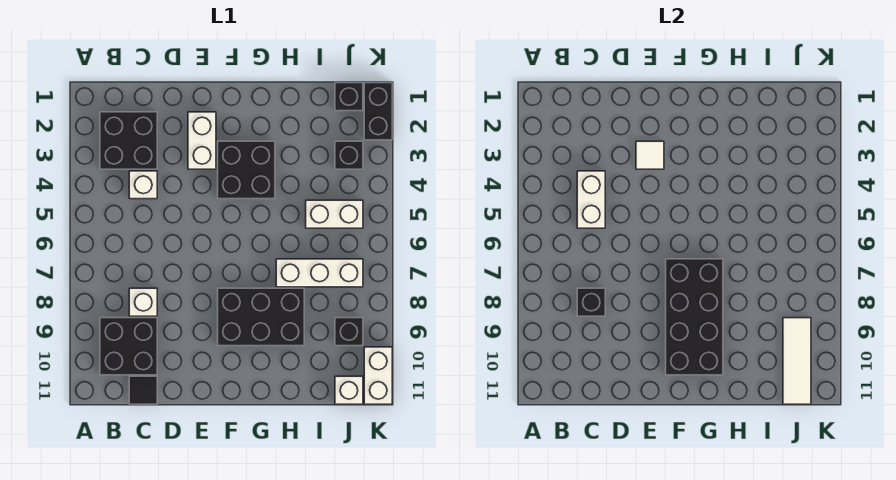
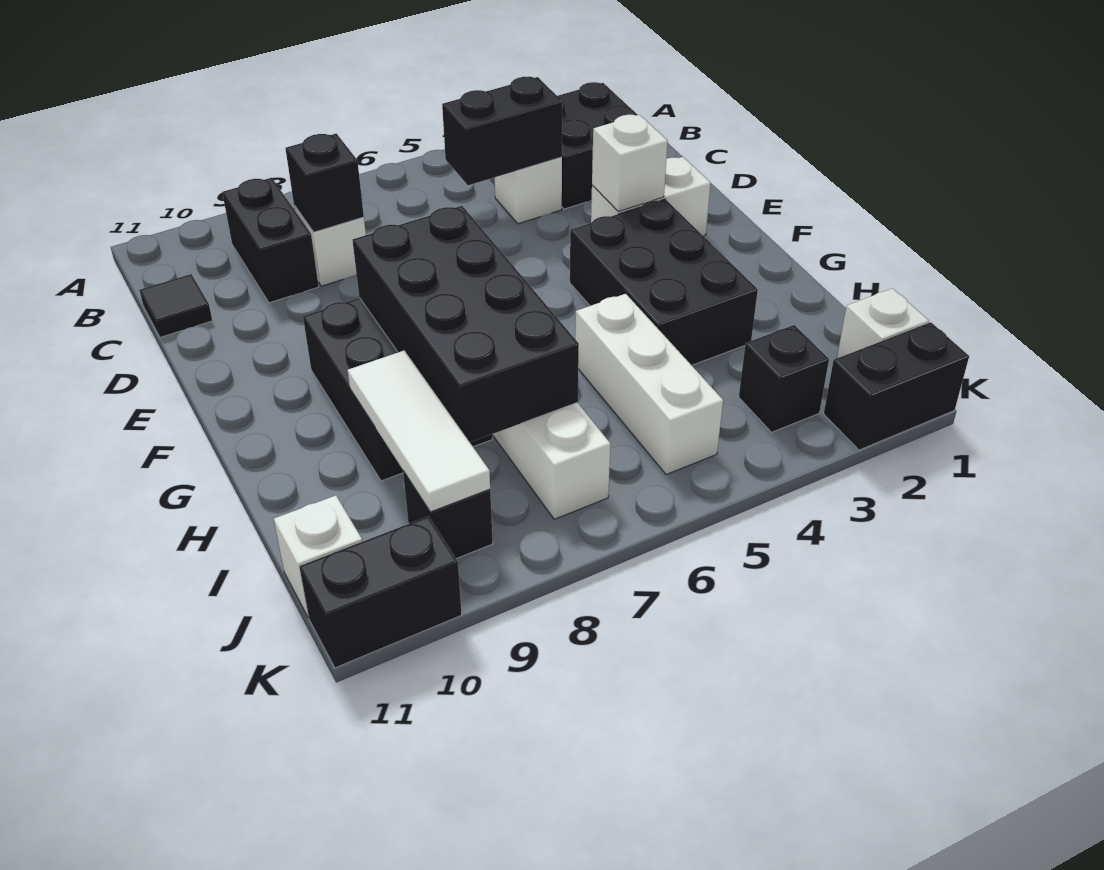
black brick B9:C10 level 1 -> black brick B9:C9 level 1
white brick C4:C5 level 2 -> black brick C4:C5 level 2
white tile E3 level 2 -> white brick E3 level 2
black brick F3:G4 level 1 -> black brick F3:H4 level 1
black brick F7:G10 level 2 -> black brick F7:I8 level 2
white brick I5:J5 level 1 -> white brick H5:J5 level 1
black brick J1 level 1 -> white brick J1 level 1
white tile J9:J11 level 2 -> white tile H9:J9 level 2
white brick K10:K11 level 1 -> black brick K10:K11 level 1

